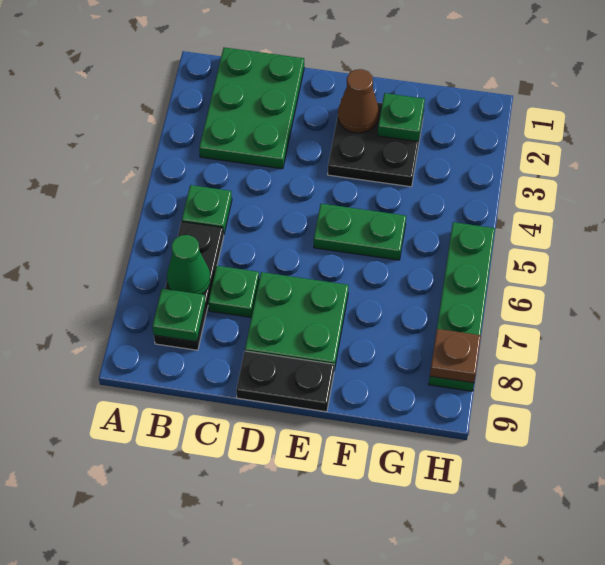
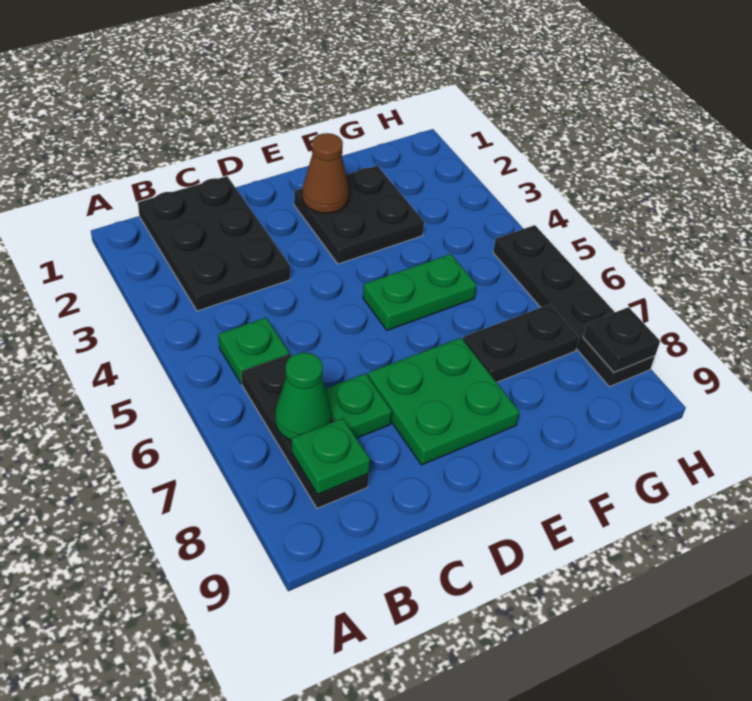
green plate B1:C3 level 1 -> black plate B1:C3 level 1
black plate D9:E9 level 1 -> black plate F7:G7 level 1
green plate F2 level 2 -> none
green plate H5:H8 level 1 -> black plate H5:H8 level 1
brown plate H8 level 2 -> black plate H8 level 2

